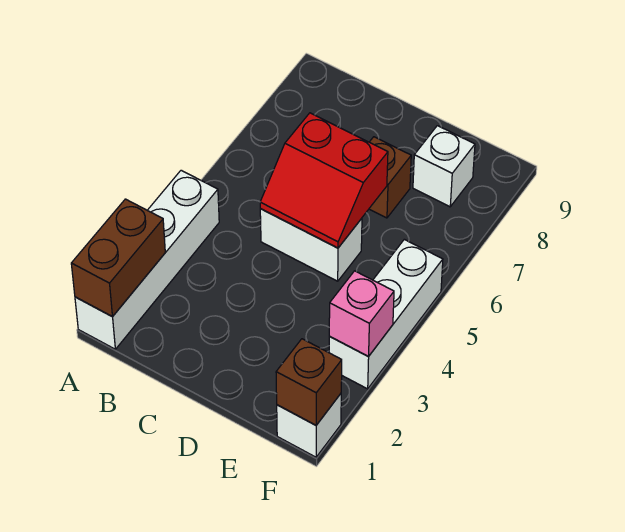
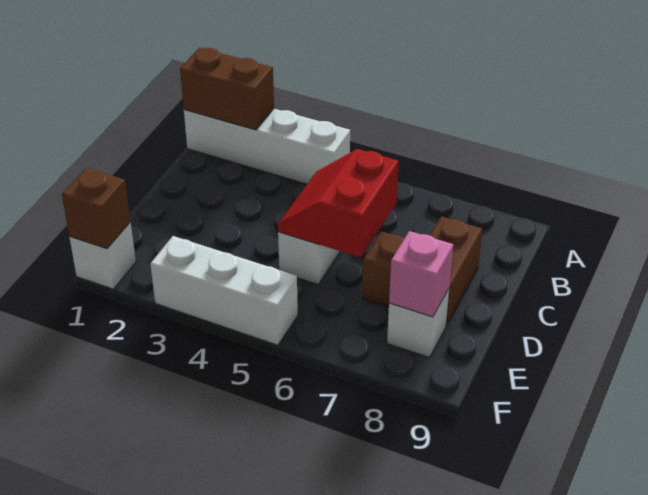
none -> brown brick C8:D8 level 1
pink brick F3 level 2 -> pink brick E8 level 2

